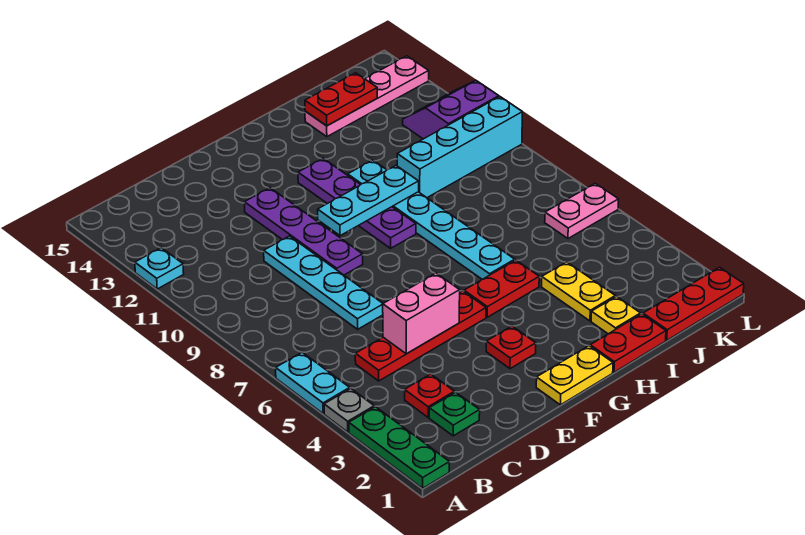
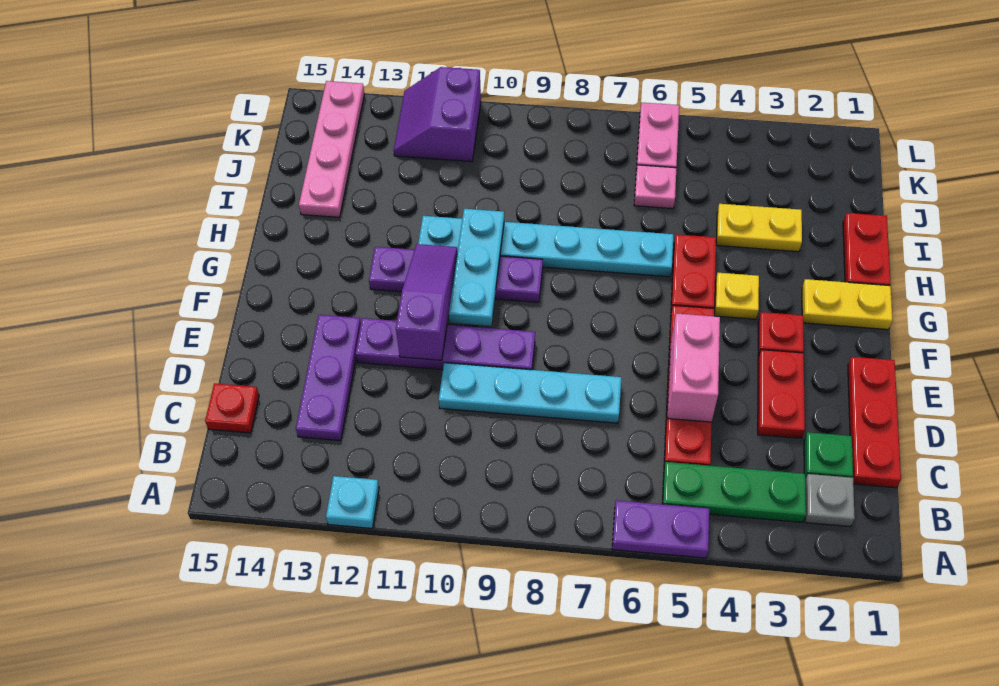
green plate A1:A3 level 1 -> green plate B3:B5 level 1
grey plate A4 level 1 -> grey plate B2 level 1
cyan plate A5:A6 level 1 -> purple plate A5:A6 level 1
red plate C3 level 1 -> red plate C15 level 1
none -> purple plate C13:E13 level 1
none -> purple slope E11:G11 level 2 top E
yellow plate F1:G1 level 1 -> yellow plate G1:G2 level 1
yellow plate I2 level 1 -> yellow plate G4 level 1
cyan brick I10:L10 level 1 -> none
red plate I14:J14 level 2 -> red plate D3:E3 level 1
red plate J1:L1 level 1 -> red plate C1:E1 level 1
none -> pink plate J6 level 1

